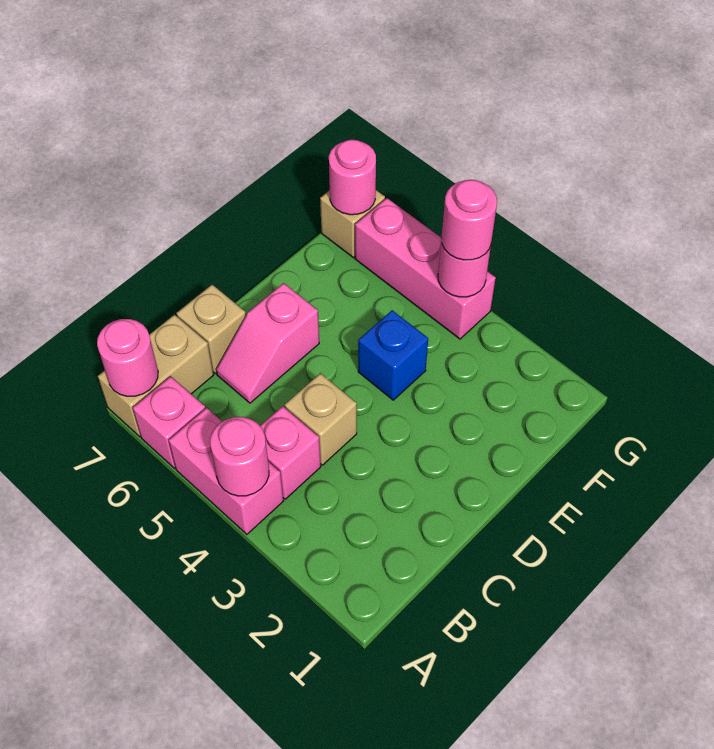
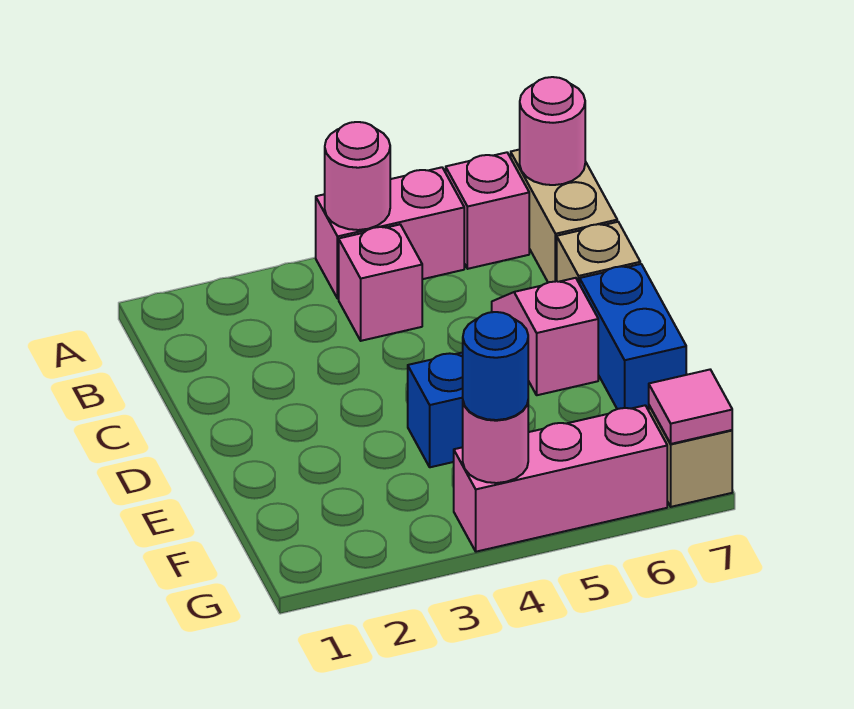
tan brick C4 level 1 -> none
none -> blue brick D7:E7 level 1
pink round brick G4 level 3 -> blue round brick G4 level 3
pink round brick G7 level 2 -> pink tile G7 level 2

